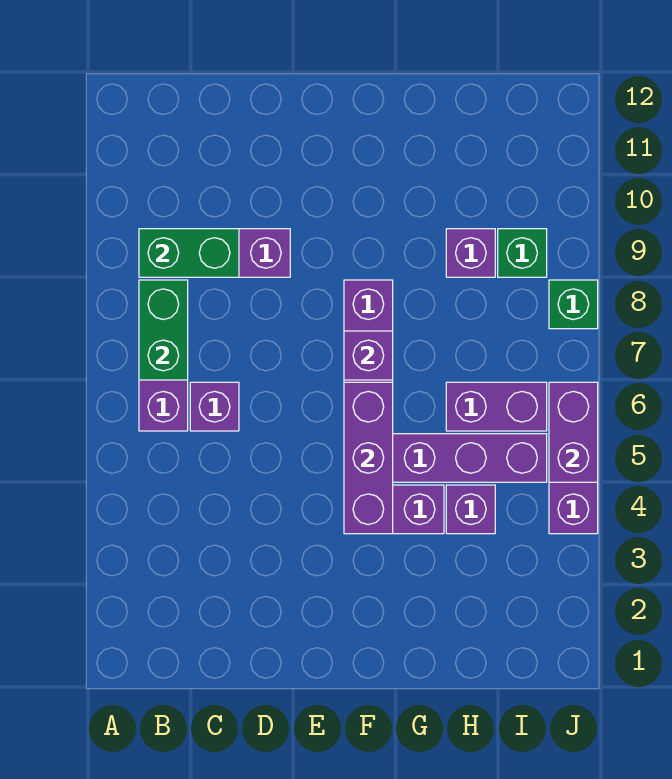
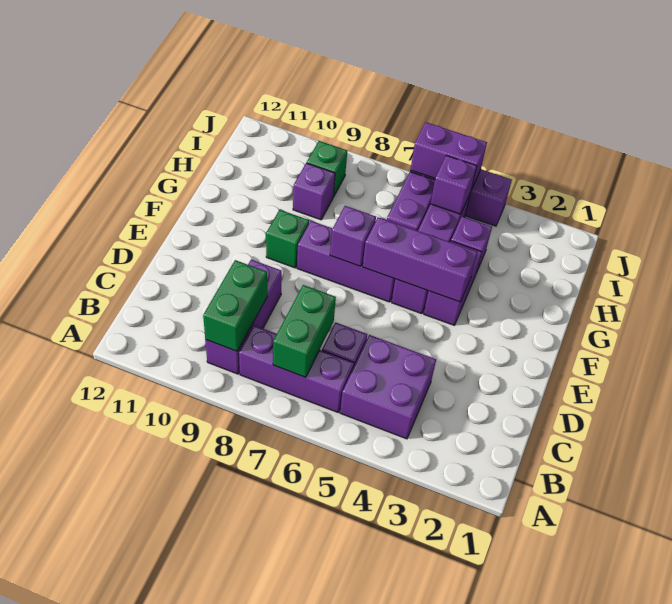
none -> purple brick B4:C5 level 1
green brick B7:B8 level 2 -> green brick B7:C7 level 2
none -> purple brick I5 level 2
green brick J8 level 1 -> green brick F9 level 1

